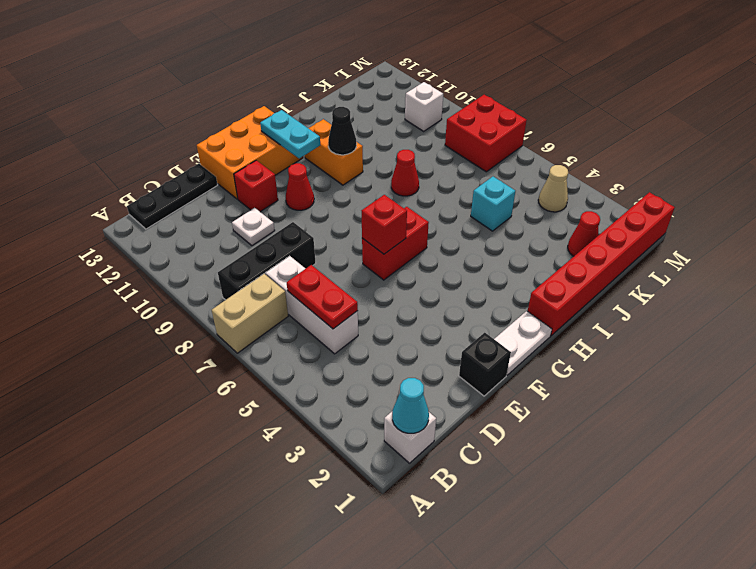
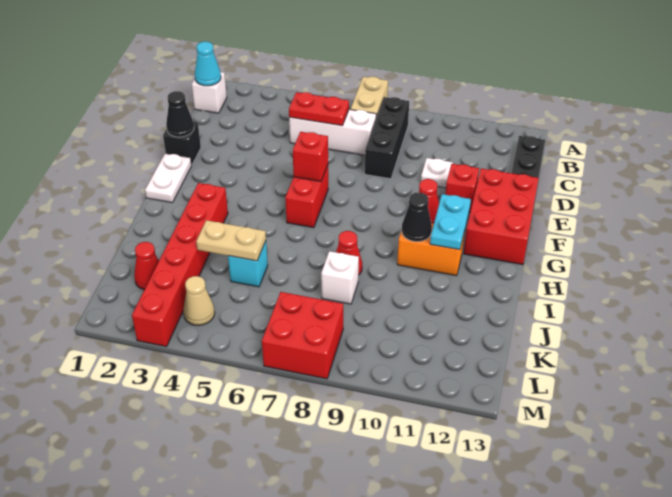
none -> black cone E1 level 2
orange brick E12:G13 level 1 -> red brick E12:G13 level 1
cyan plate G11:G12 level 2 -> cyan plate G11:H11 level 2
red brick H1:M1 level 1 -> red brick H3:M3 level 1
none -> tan plate J4:J5 level 2
white brick L10 level 1 -> white brick J8 level 1

